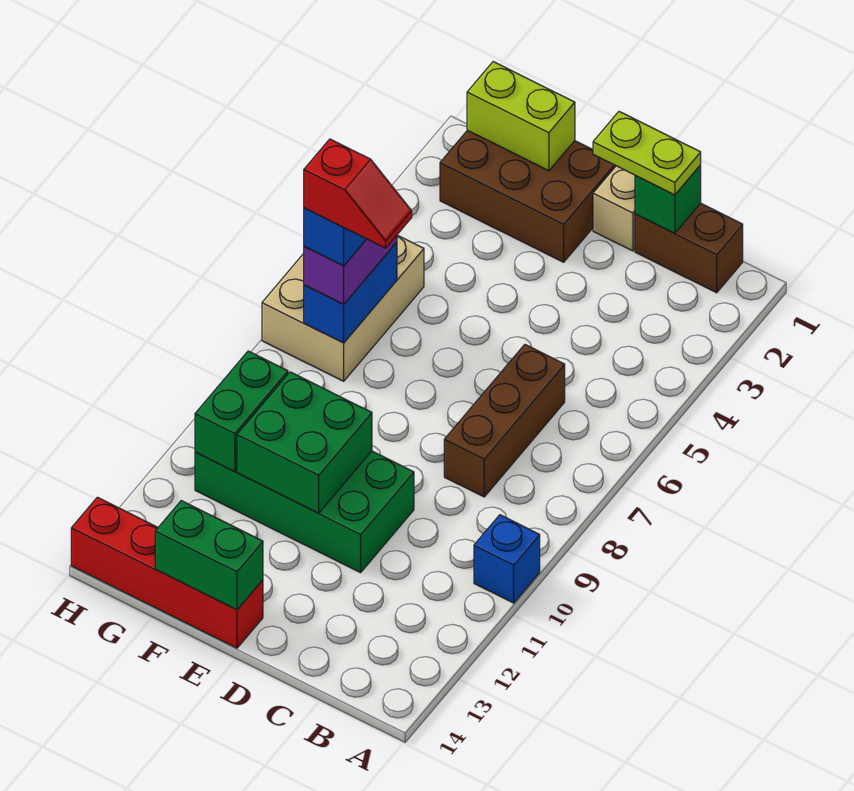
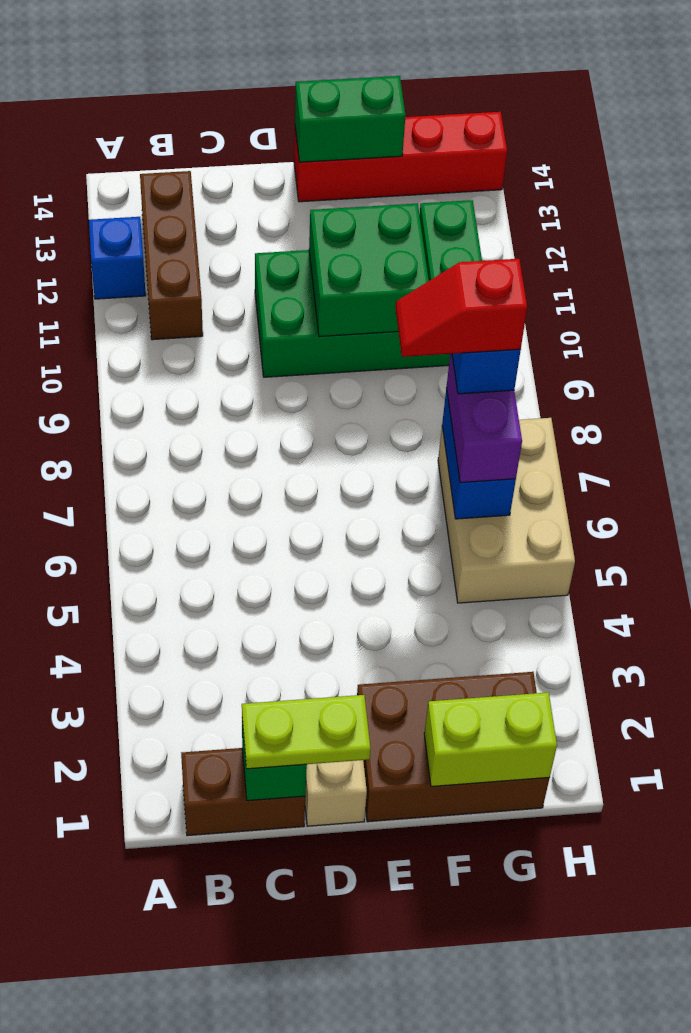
blue brick A10 level 1 -> blue brick A12 level 1
brown brick C6:C8 level 1 -> brown brick B11:B13 level 1

